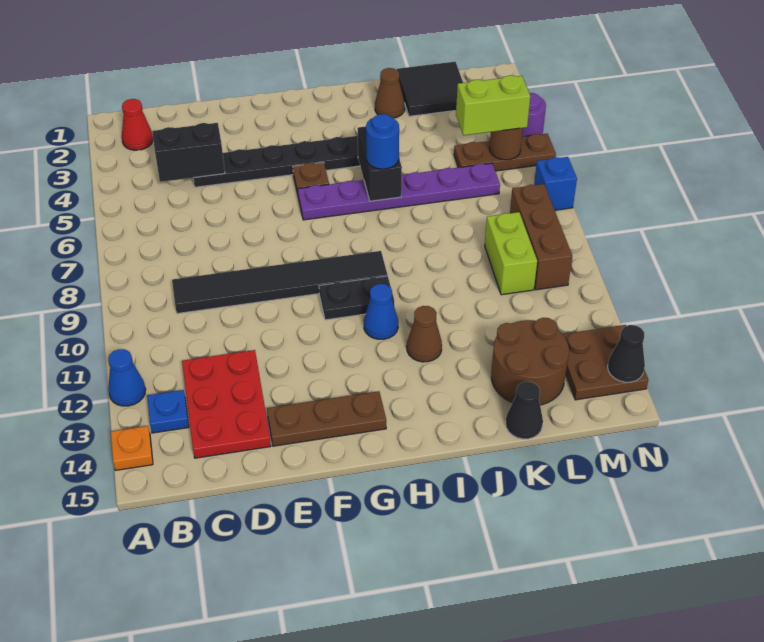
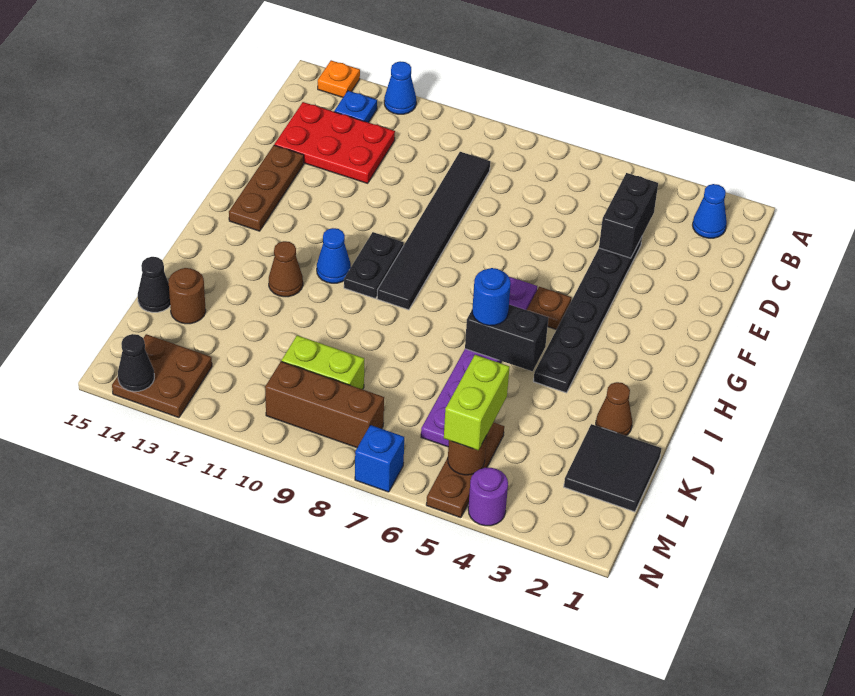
red cone B2 level 1 -> blue cone B2 level 1
brown round brick K13:L14 level 1 -> brown round brick K14 level 1

